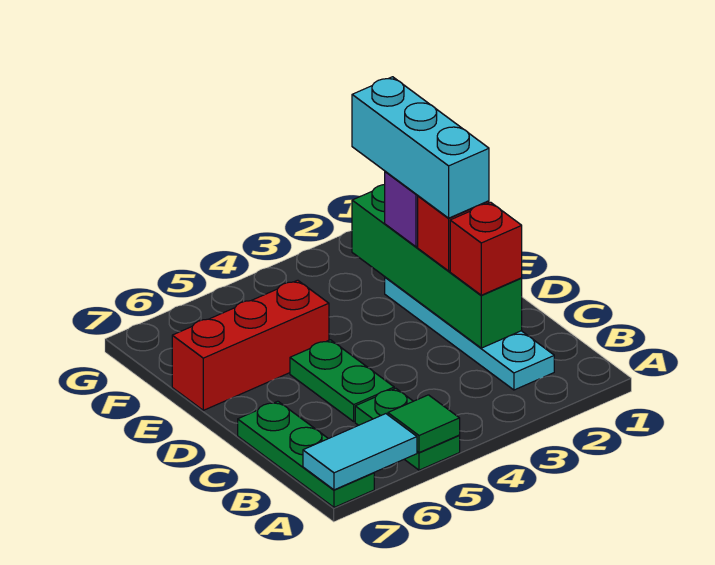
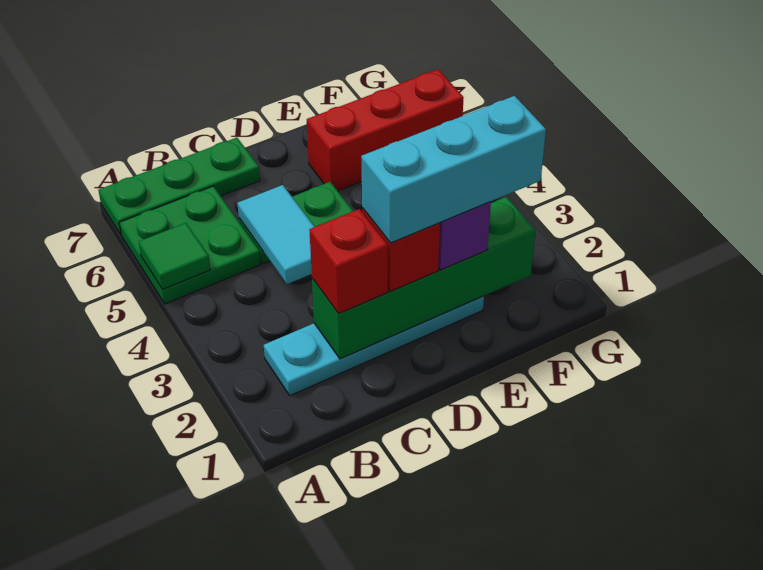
green plate A5:B5 level 1 -> green plate A5:B6 level 1
cyan tile A6:A7 level 2 -> cyan tile C4:C5 level 2
red brick E5:E7 level 1 -> red brick E6:G6 level 1

